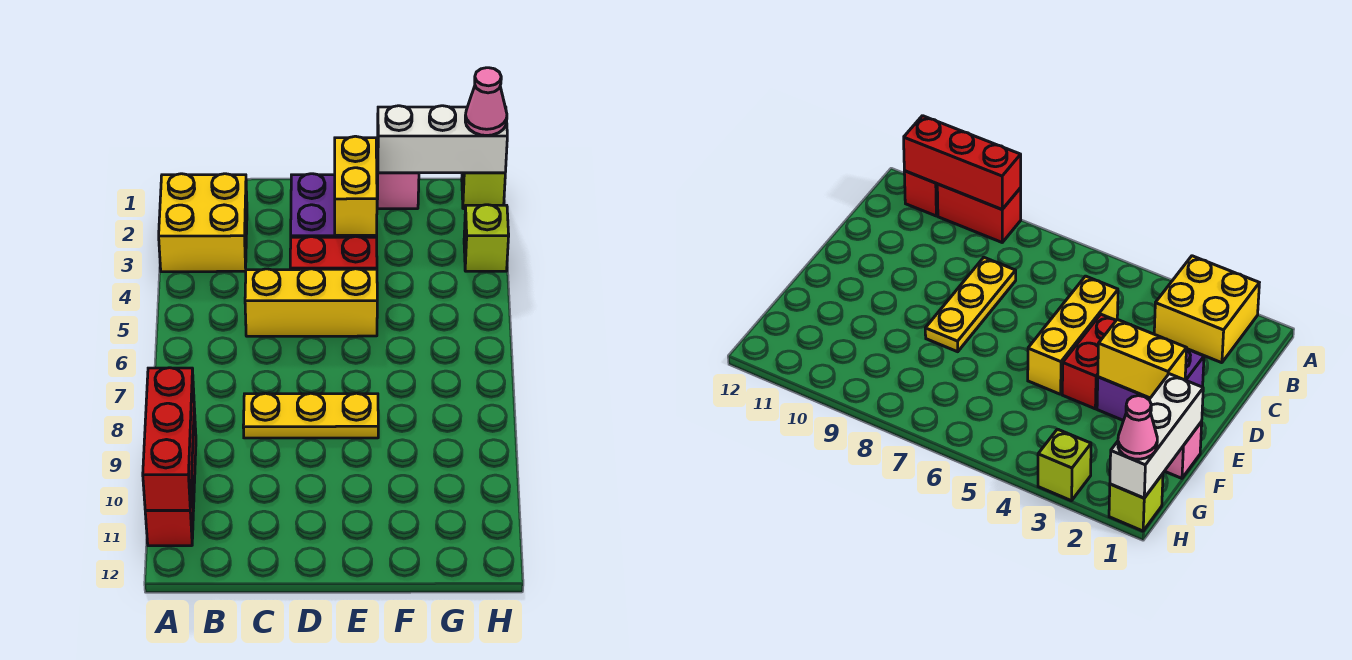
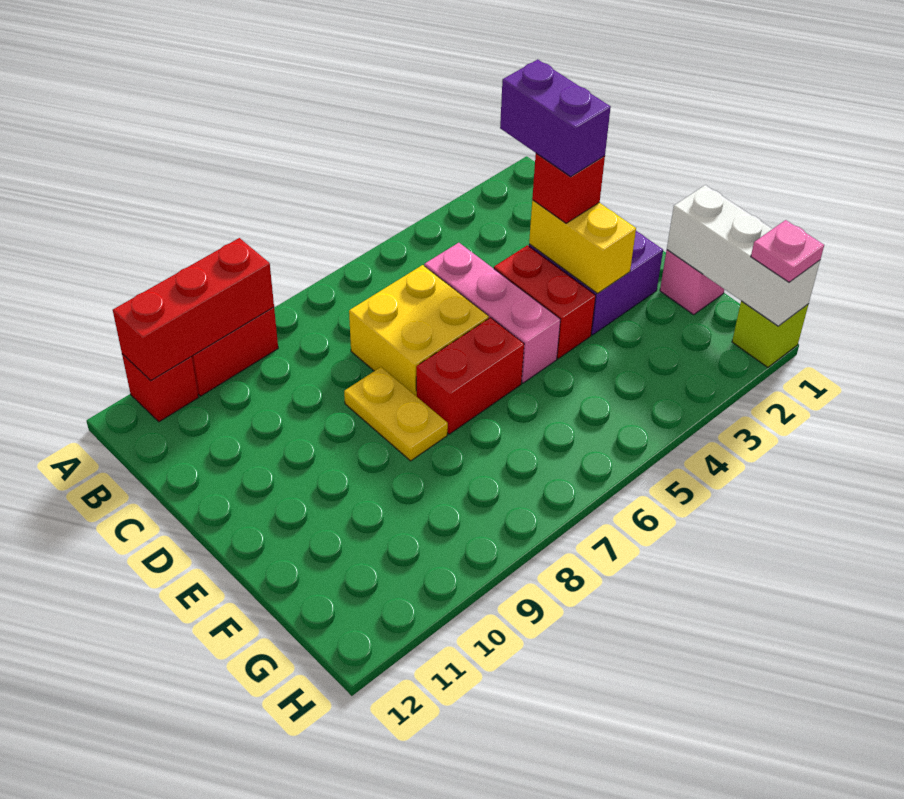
yellow brick A2:B3 level 1 -> yellow brick C6:D7 level 1
none -> purple brick C3:D3 level 4
yellow brick C5:E5 level 1 -> pink brick C5:E5 level 1
yellow plate C8:E8 level 1 -> yellow plate D8:E8 level 1
none -> red brick D3 level 3
yellow brick E2:E3 level 2 -> yellow brick D3:E3 level 2
none -> red brick E6:E7 level 1
pink cone H1 level 3 -> pink plate H1 level 3
lime brick H3 level 1 -> none

